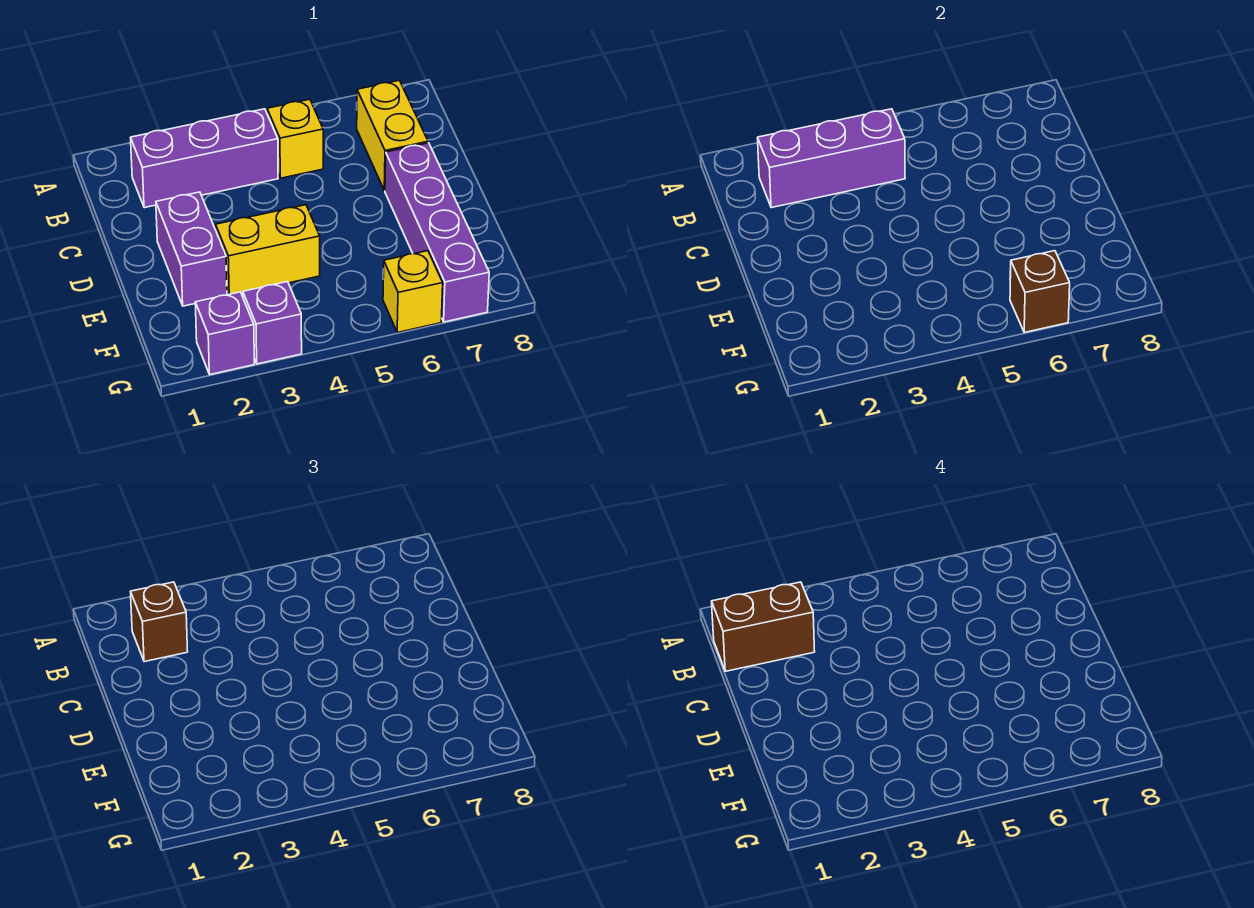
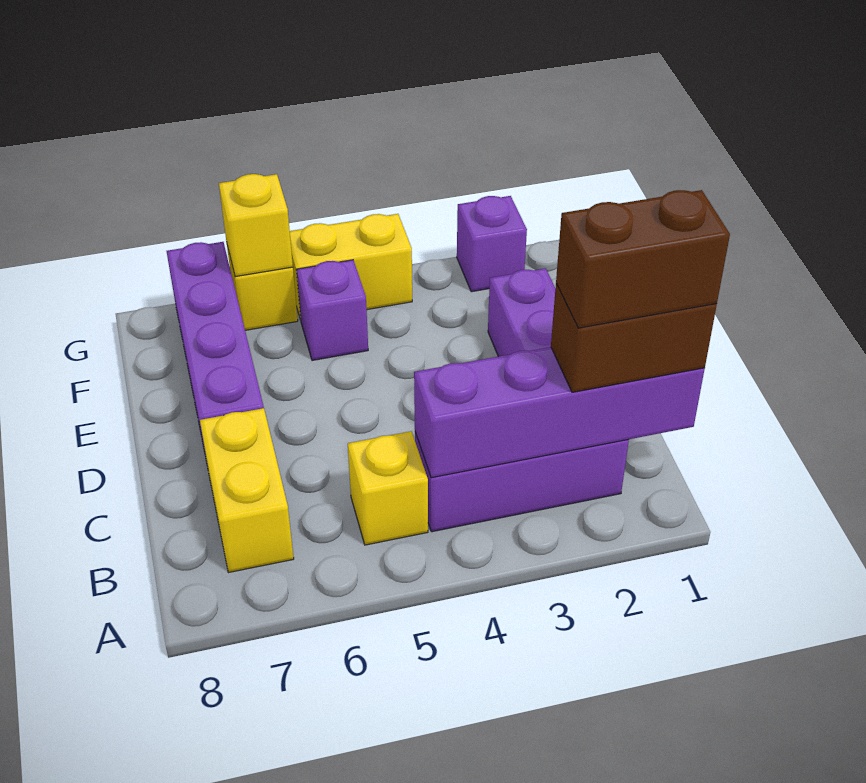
purple brick B2:B4 level 2 -> purple brick B1:B4 level 2
brown brick B2 level 3 -> brown brick B1:B2 level 3
yellow brick E3:E4 level 1 -> yellow brick G4:G5 level 1
purple brick G3 level 1 -> purple brick F5 level 1
brown brick G6 level 2 -> yellow brick G6 level 2

